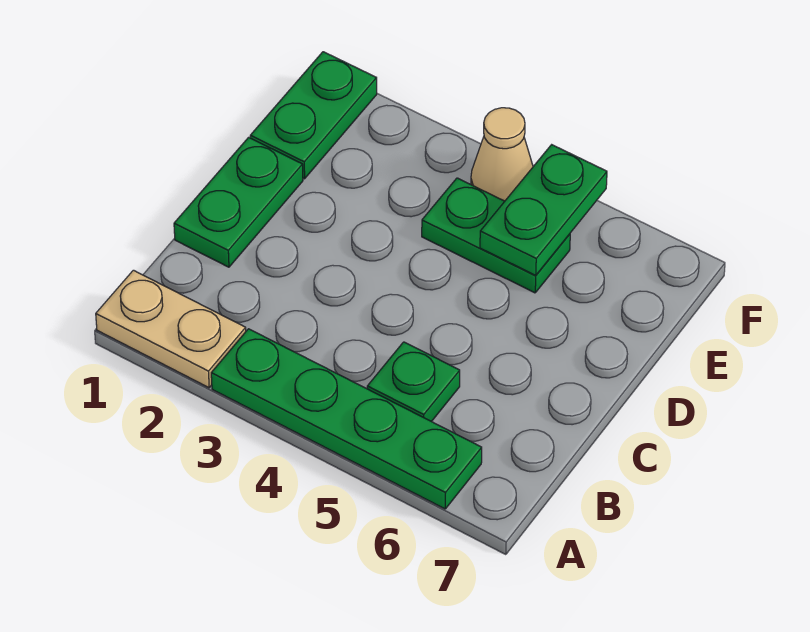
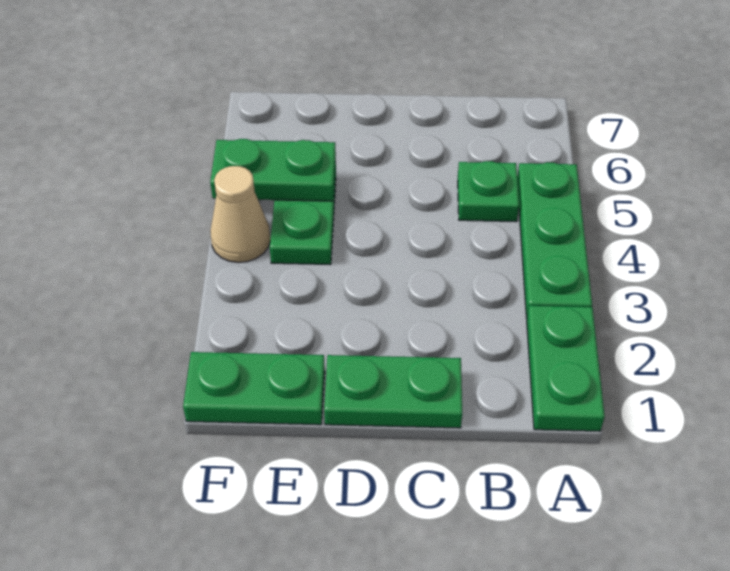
tan plate A1:A2 level 1 -> green plate A1:A2 level 1
green plate A3:A6 level 1 -> green plate A3:A5 level 1

